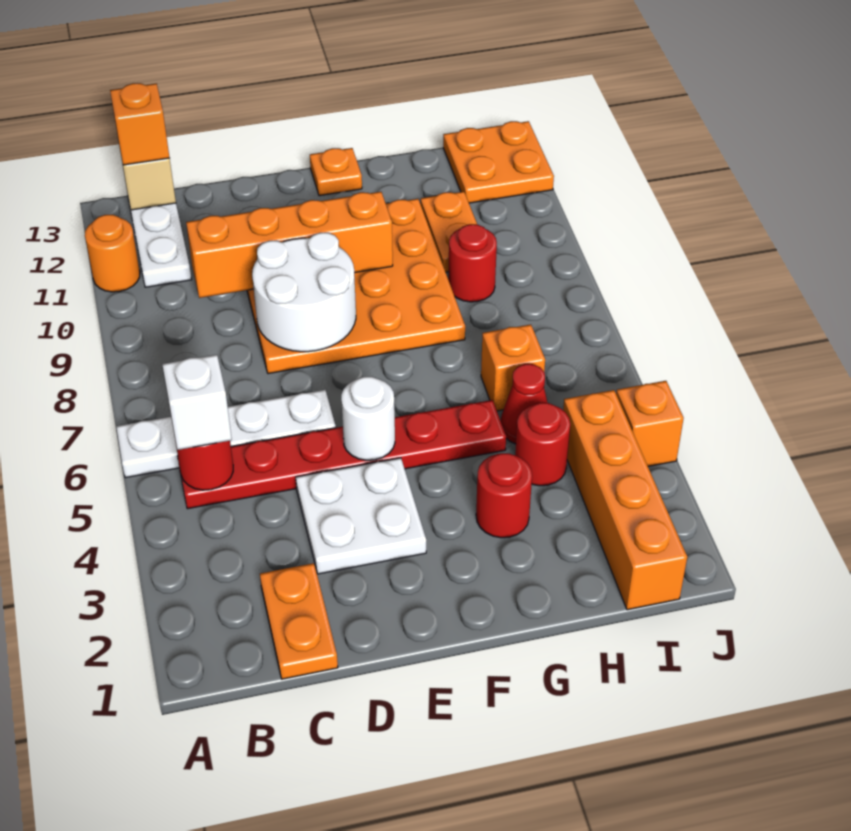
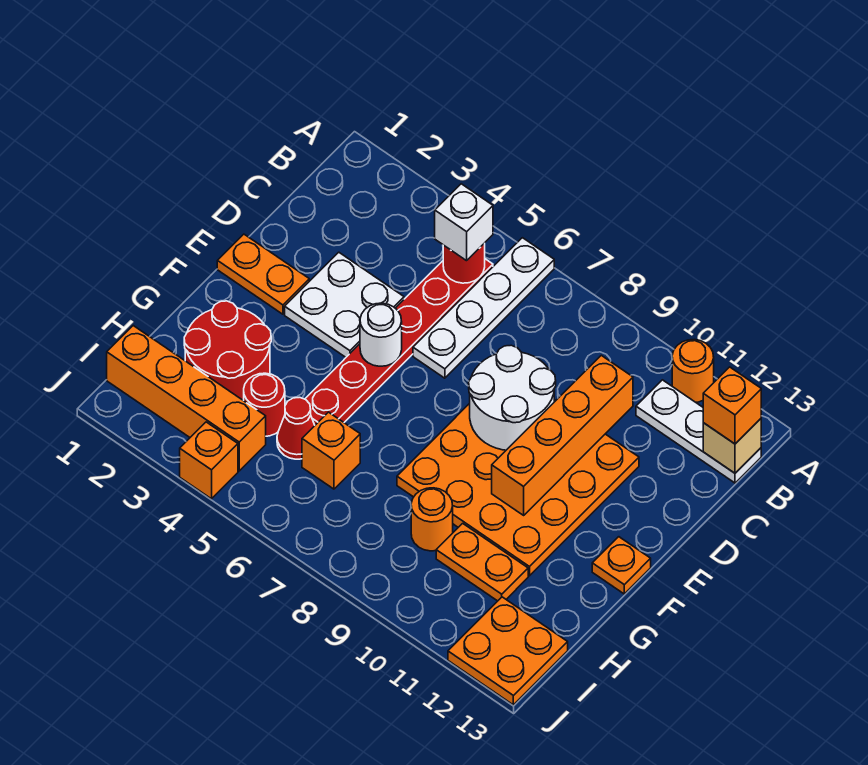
orange plate C1:C2 level 1 -> orange plate E1:E2 level 1
red round brick G3 level 1 -> red round brick G2:H3 level 1
red round brick H9 level 1 -> orange round brick H9 level 1

